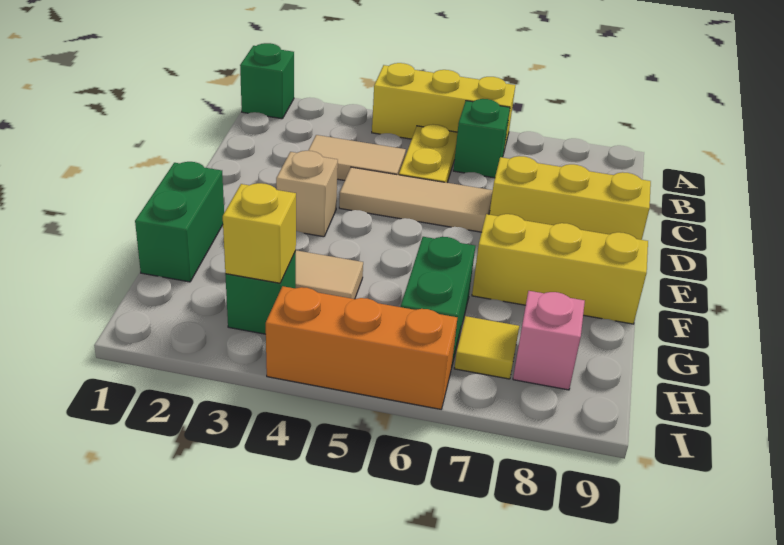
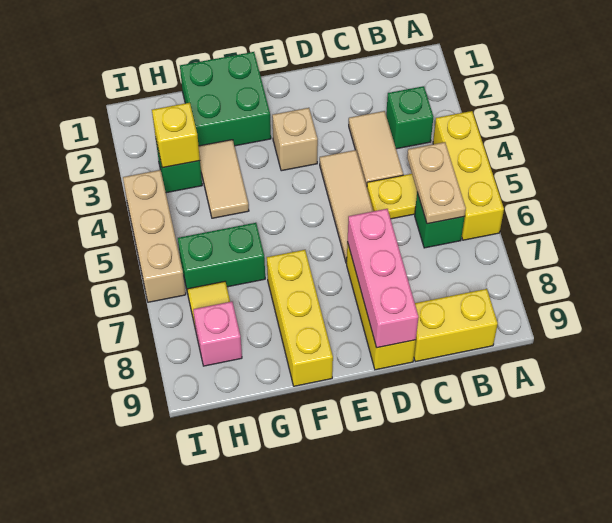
green brick A1 level 1 -> green brick B3 level 1
none -> tan plate B5:B6 level 2
none -> yellow brick B9:C9 level 1
none -> pink brick D7:D9 level 2
green brick F1:G1 level 1 -> green brick F1:G2 level 1
orange brick I4:I6 level 1 -> tan brick I4:I6 level 1

